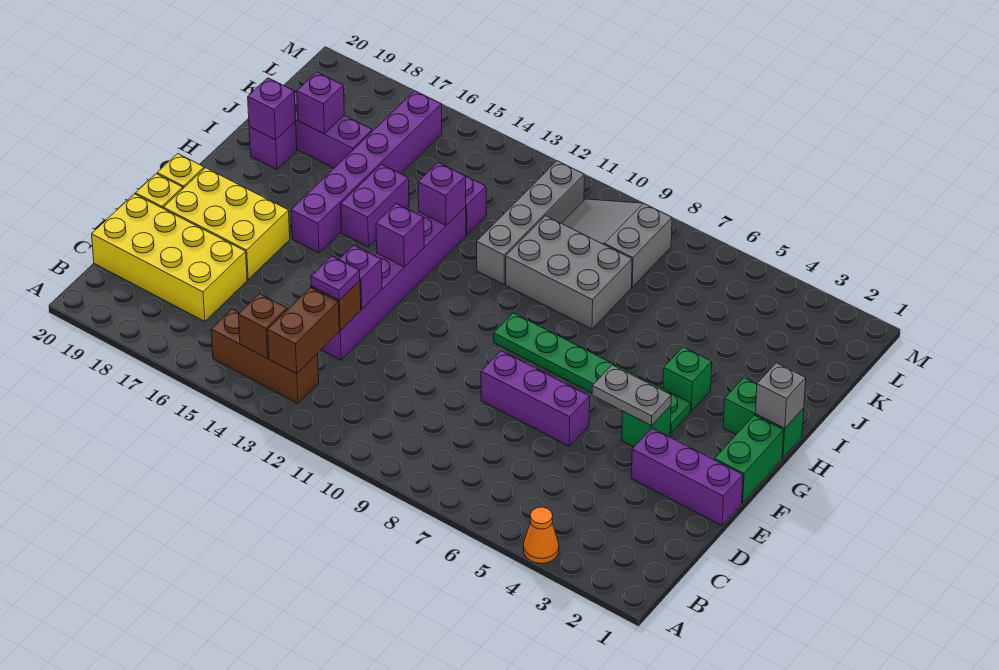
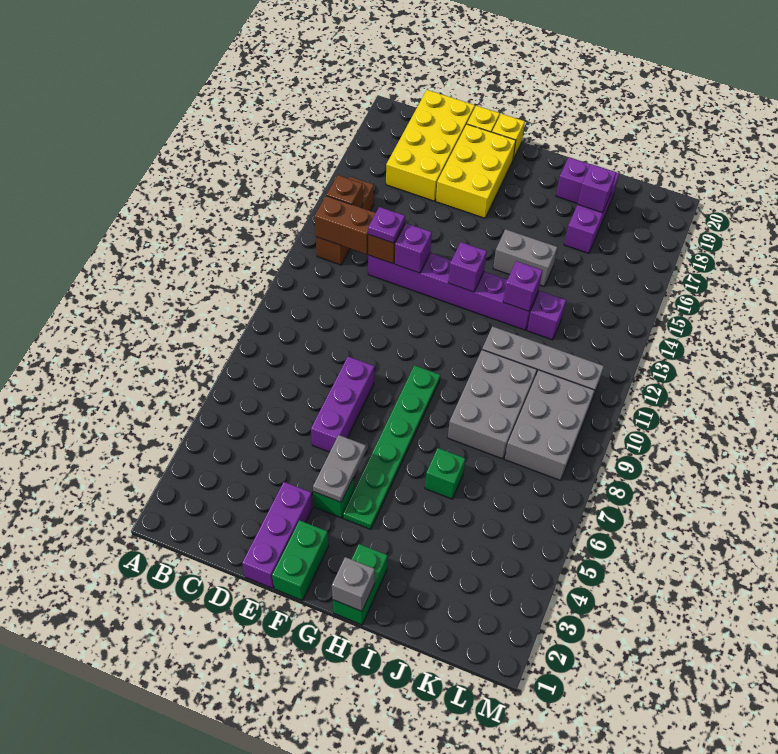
orange cone A4 level 1 -> none
green brick F1:G1 level 1 -> green brick F1:F2 level 1
purple brick G16:L16 level 1 -> none
green brick H4 level 1 -> green brick I6 level 1
purple brick H15:I15 level 1 -> grey brick H15:I15 level 1
purple brick I19 level 2 -> none
grey slope K8:L10 level 1 top 8 -> grey brick K8:L10 level 1

